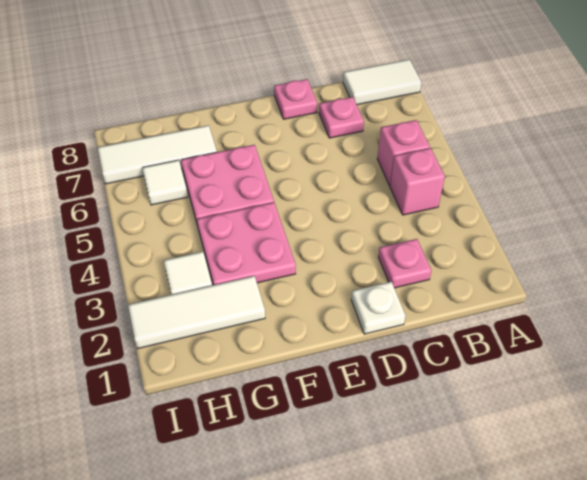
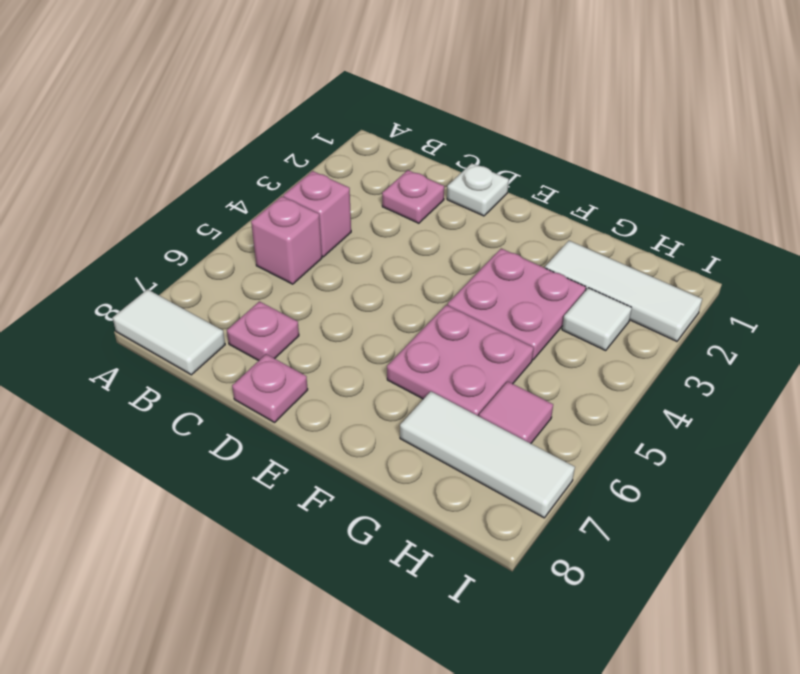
white tile H6 level 1 -> pink tile H6 level 1

